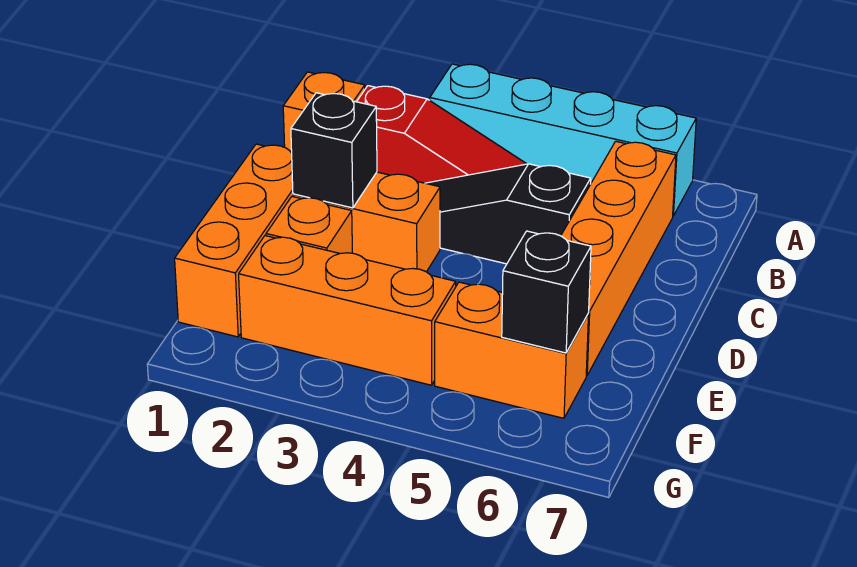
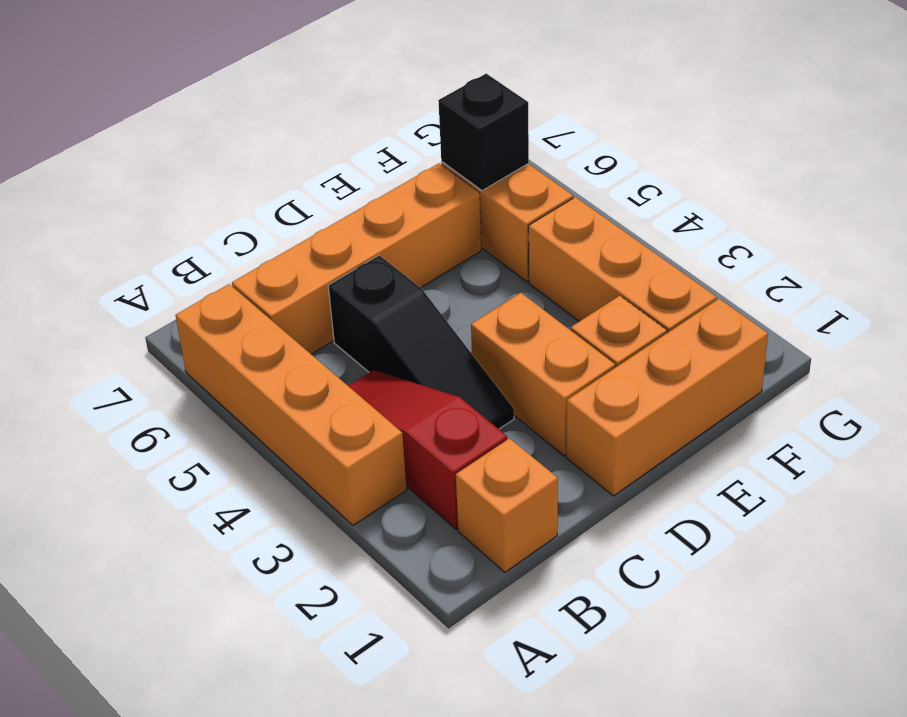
cyan brick A3:A6 level 1 -> orange brick A3:A6 level 1
black brick D2 level 2 -> none

